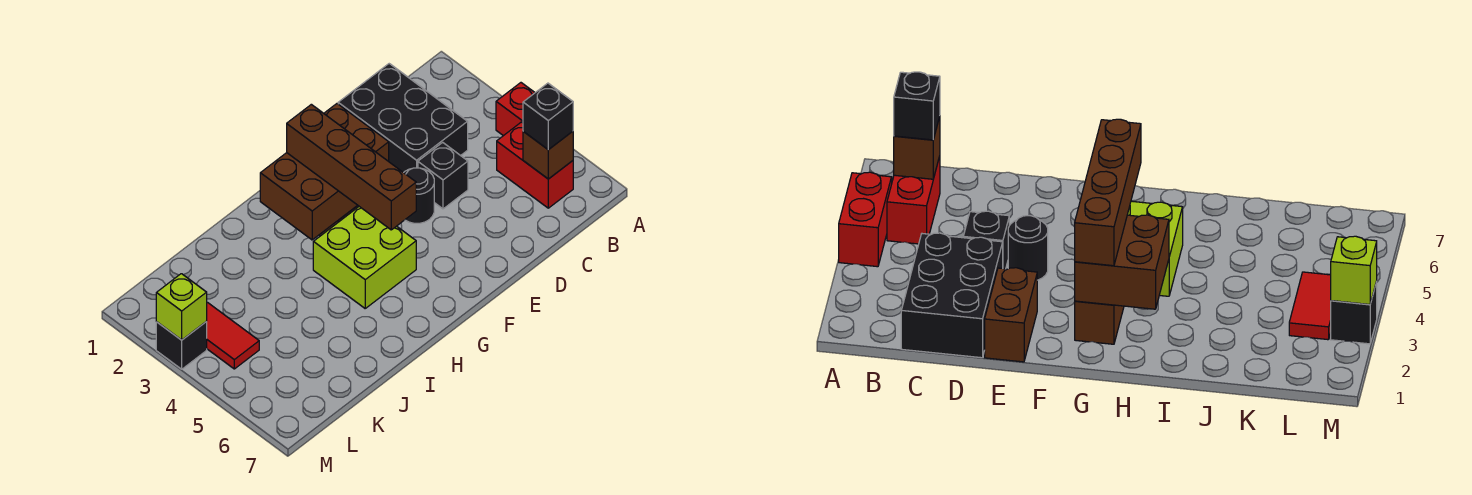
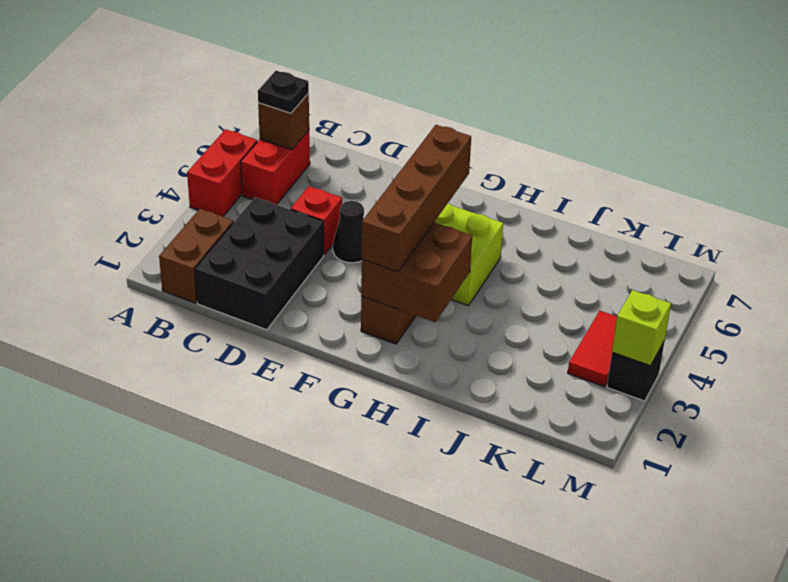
black brick B6 level 3 -> black plate B6 level 3
black brick D4 level 1 -> red brick D4 level 1
brown brick E1:E2 level 1 -> brown brick B1:B2 level 1
black round brick E4 level 1 -> black cone E4 level 1

